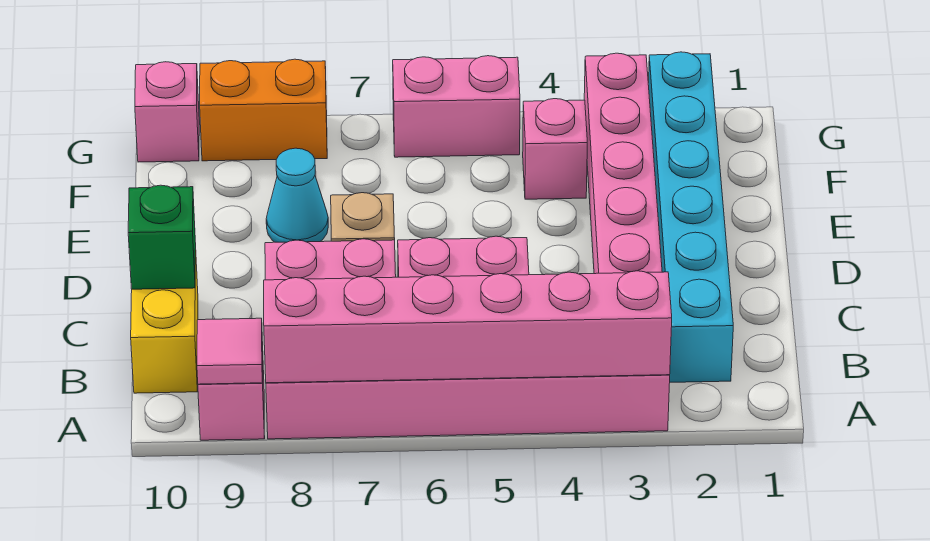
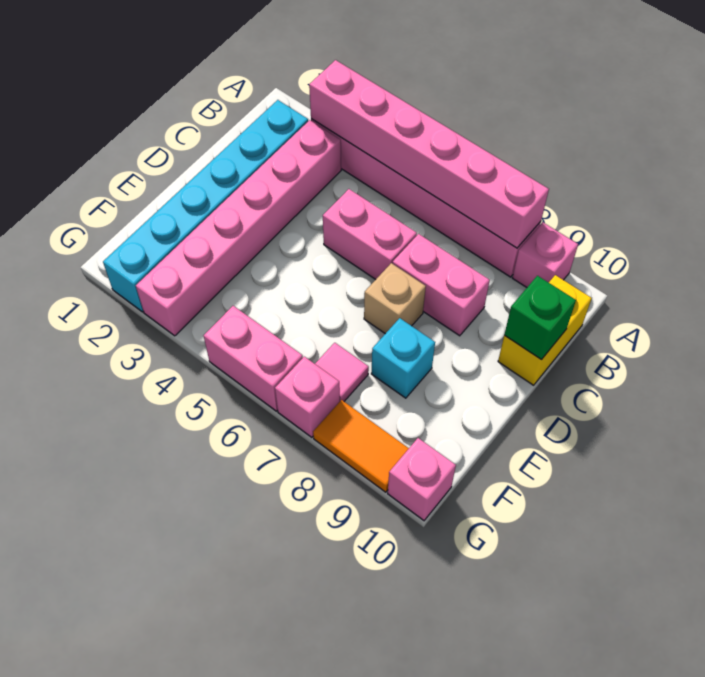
pink tile A9 level 2 -> pink tile F7 level 1
cyan cone E8 level 1 -> cyan brick E8 level 1
pink brick F4 level 1 -> pink brick G7 level 1
orange brick G8:G9 level 1 -> orange tile G8:G9 level 1

